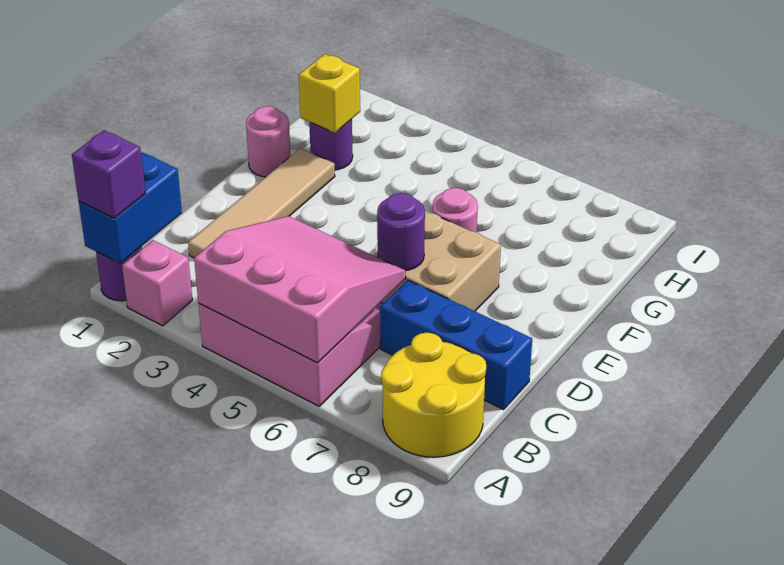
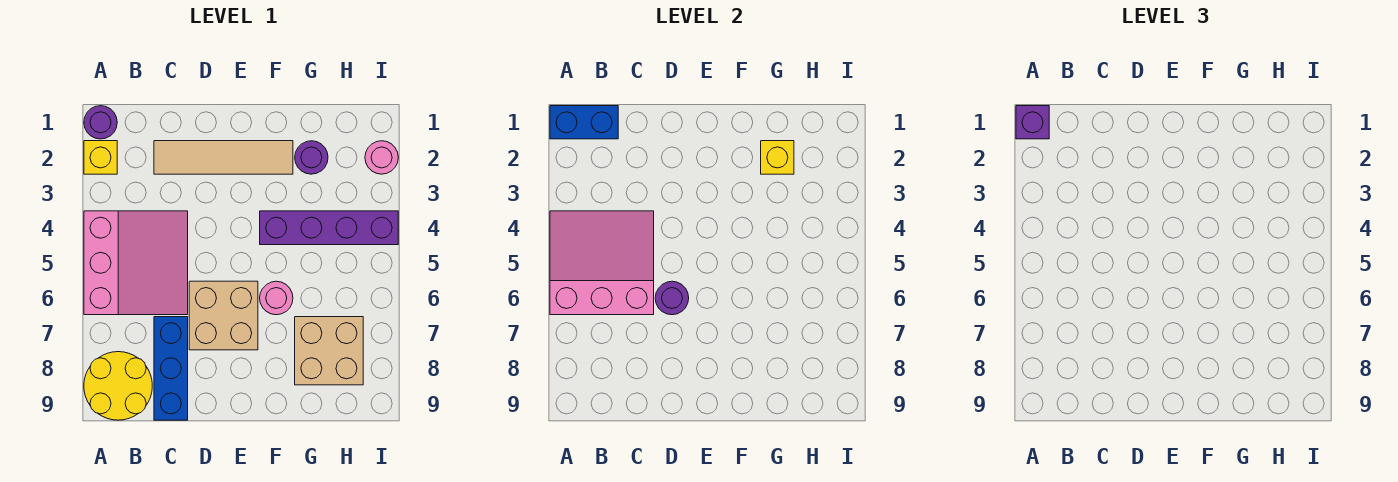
pink brick A2 level 1 -> yellow brick A2 level 1
pink slope A4:C6 level 2 top A -> pink slope A4:C6 level 2 top 6
pink round brick F1 level 1 -> pink round brick I2 level 1
none -> purple brick F4:I4 level 1
none -> tan brick G7:H8 level 1

